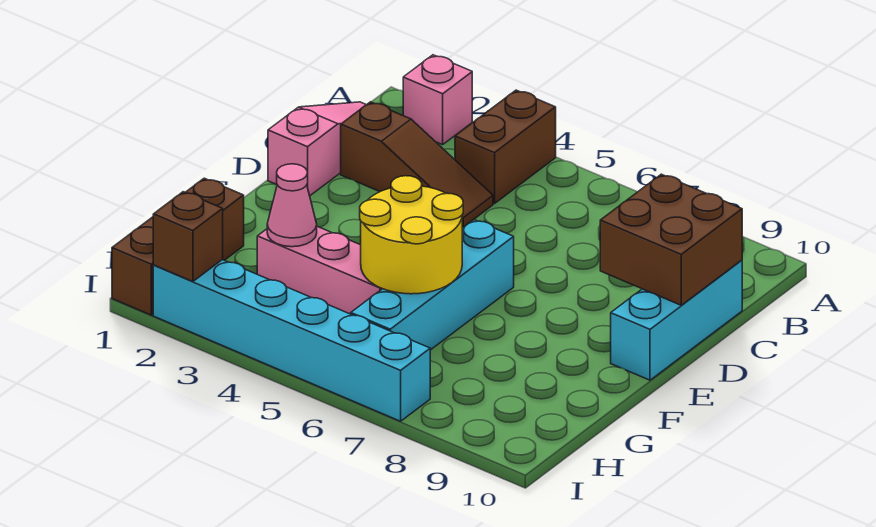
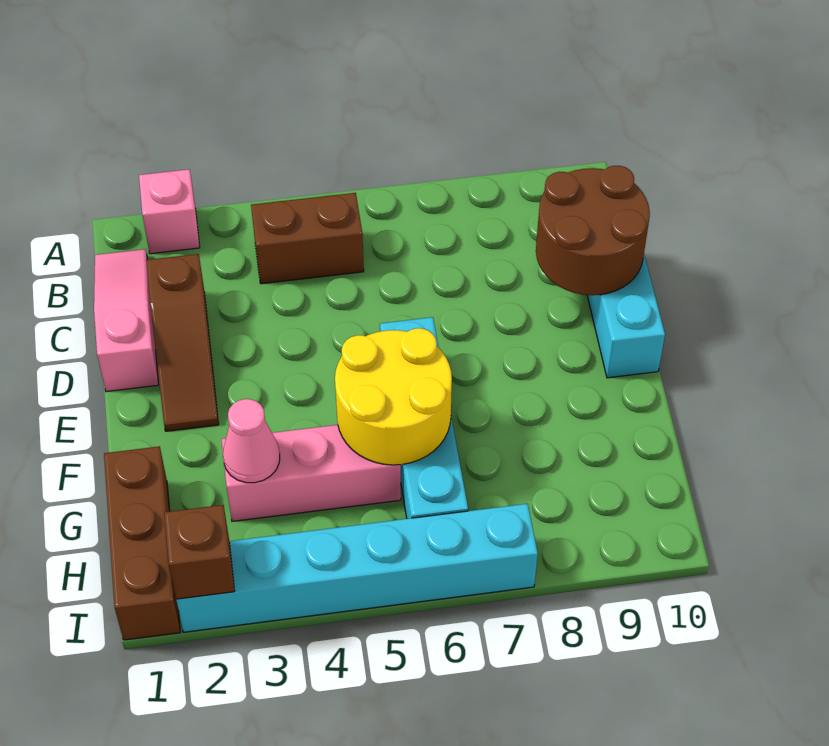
brown brick A4:B4 level 1 -> brown brick B4:B5 level 1
brown slope C2:C4 level 1 top 2 -> brown slope C2:E2 level 1 top C
brown brick C9:D10 level 2 -> brown round brick C9:D10 level 2

